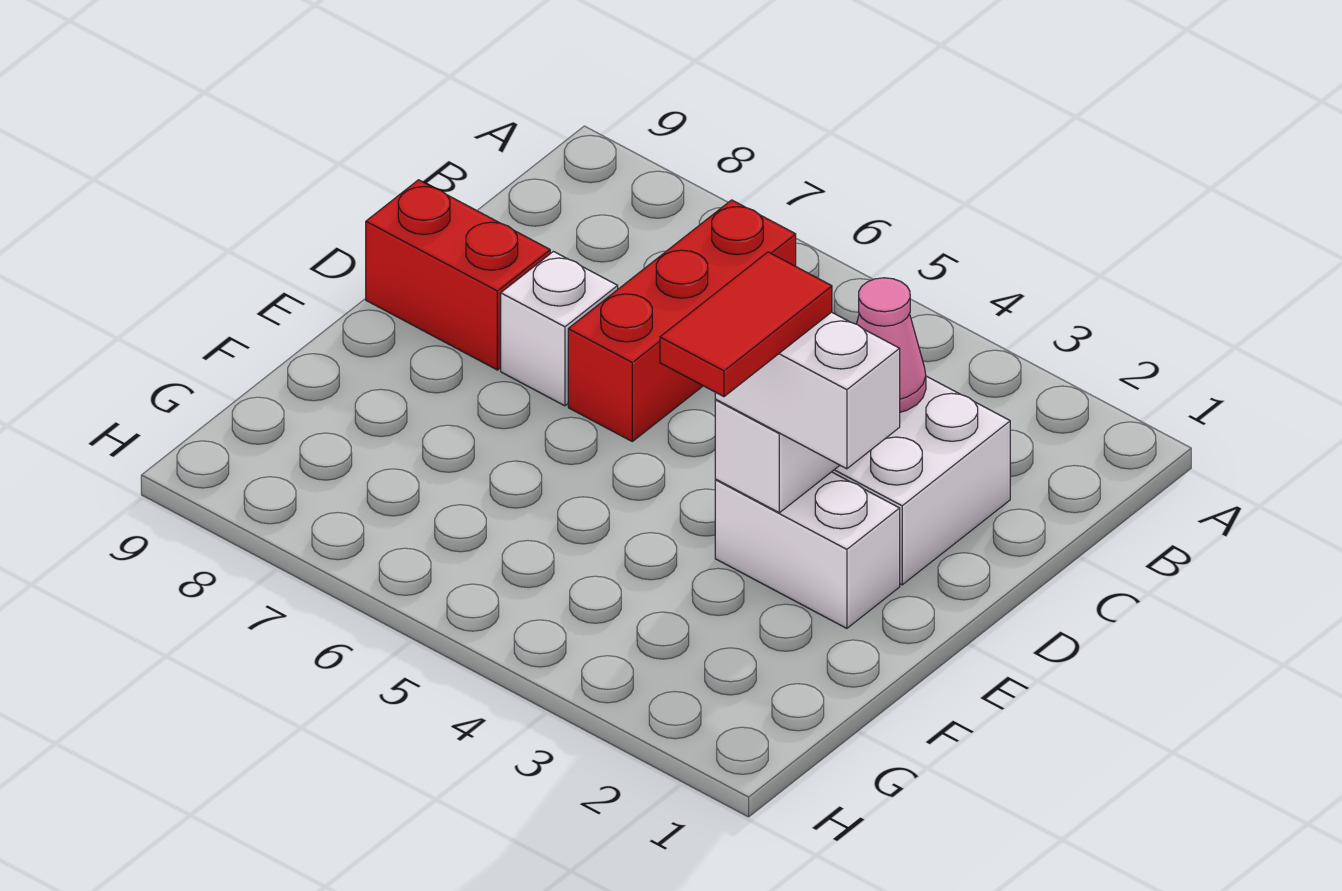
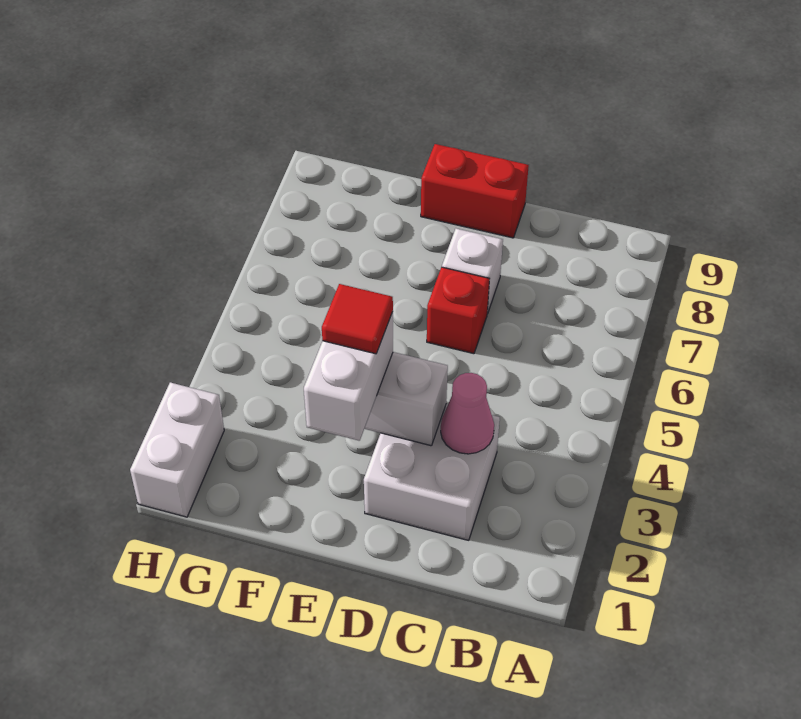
red brick B6:D6 level 1 -> red brick D6 level 1
red brick D8:D9 level 1 -> red brick D9:E9 level 1
white brick E2:E3 level 1 -> white brick H1:H2 level 1
red tile E3:F3 level 4 -> red tile E3 level 4

